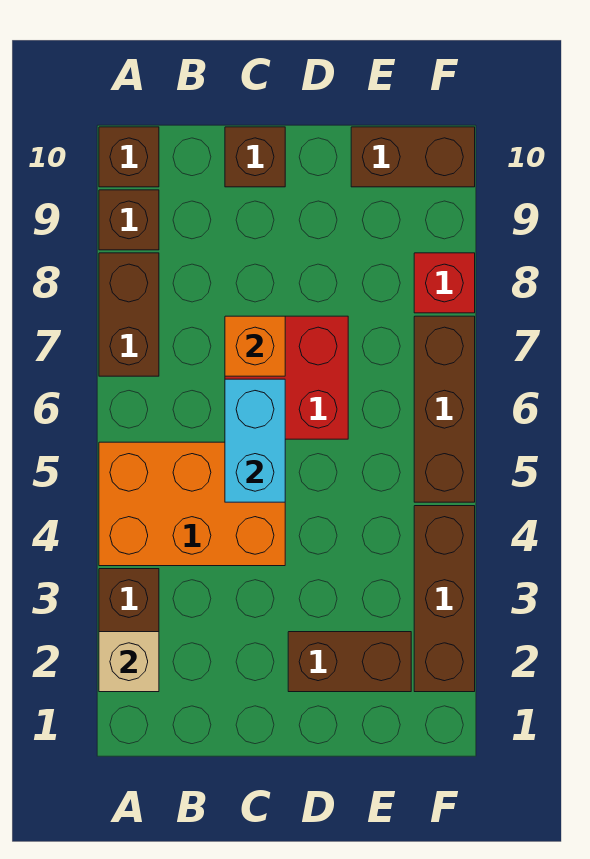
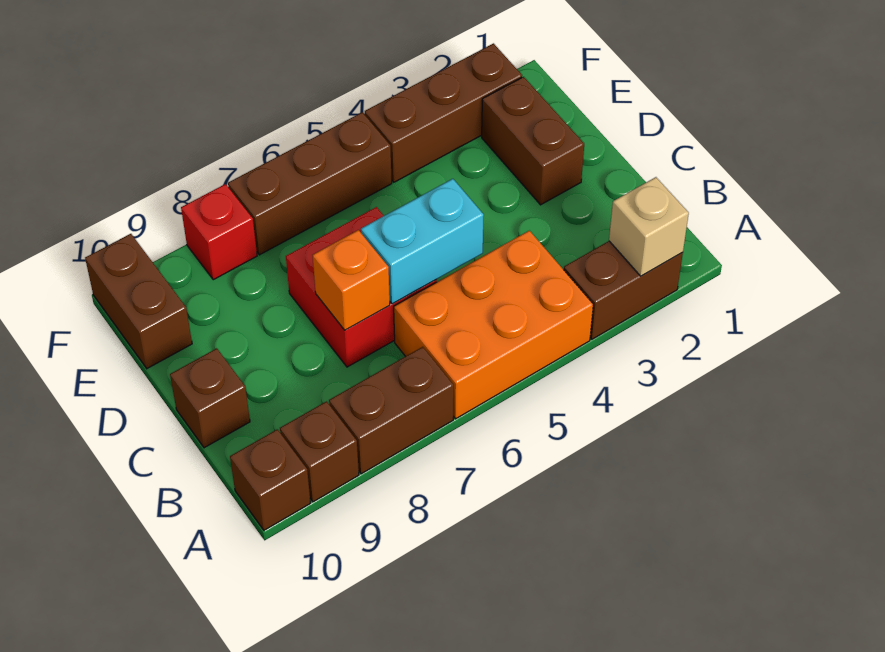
orange brick A4:C5 level 1 -> orange brick A4:B6 level 1

